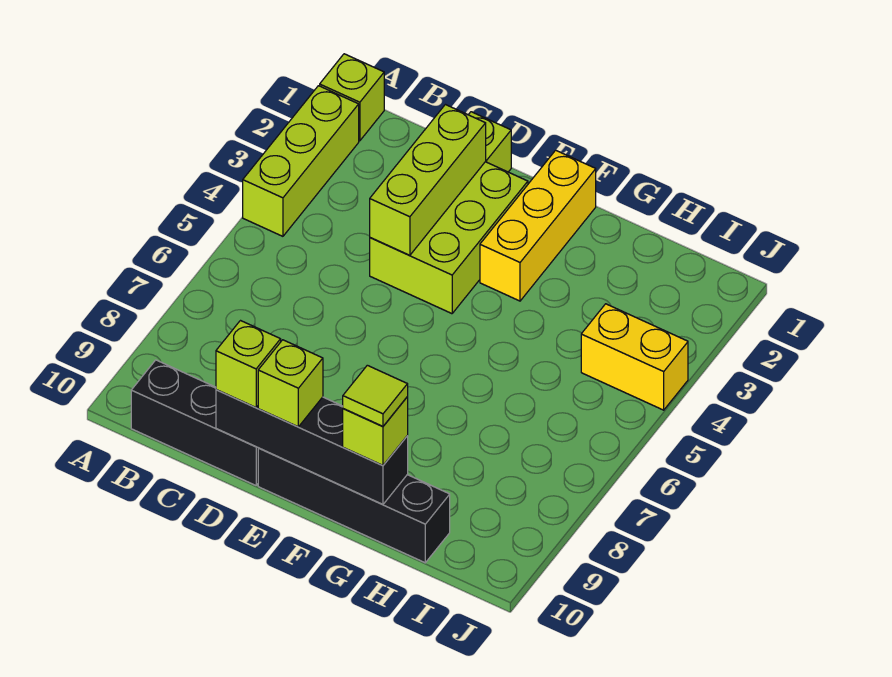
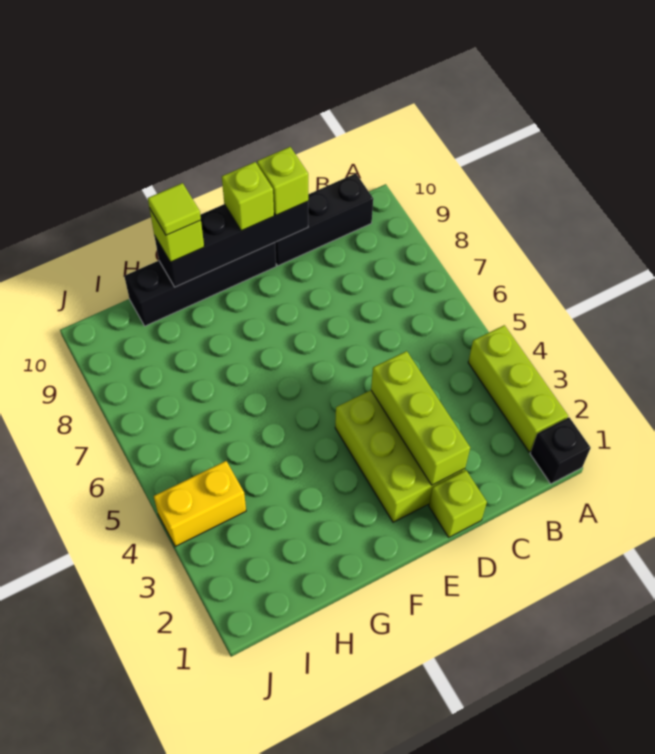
lime brick A1 level 1 -> black brick A1 level 1
yellow brick F1:F3 level 1 -> none

